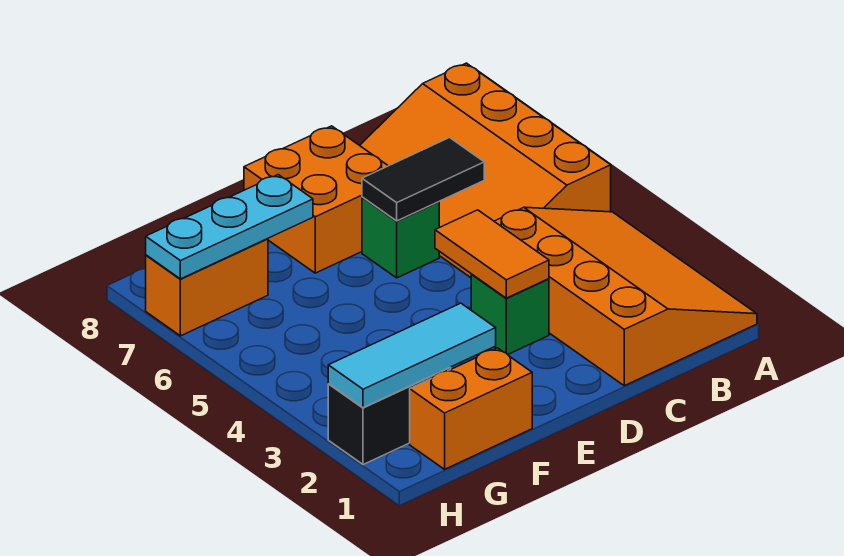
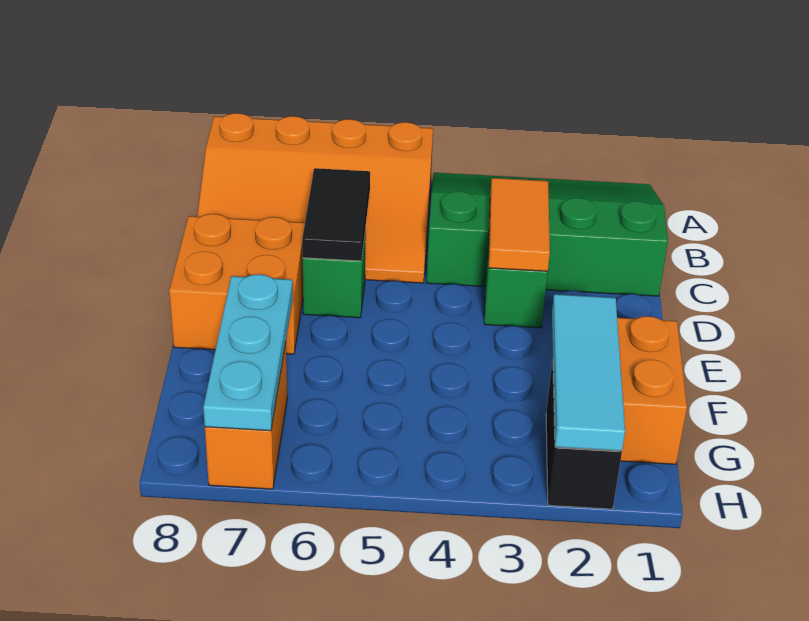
orange slope A1:C4 level 1 top C -> green slope A1:C4 level 1 top C
orange tile D3:D4 level 2 -> orange tile C3:D3 level 2

